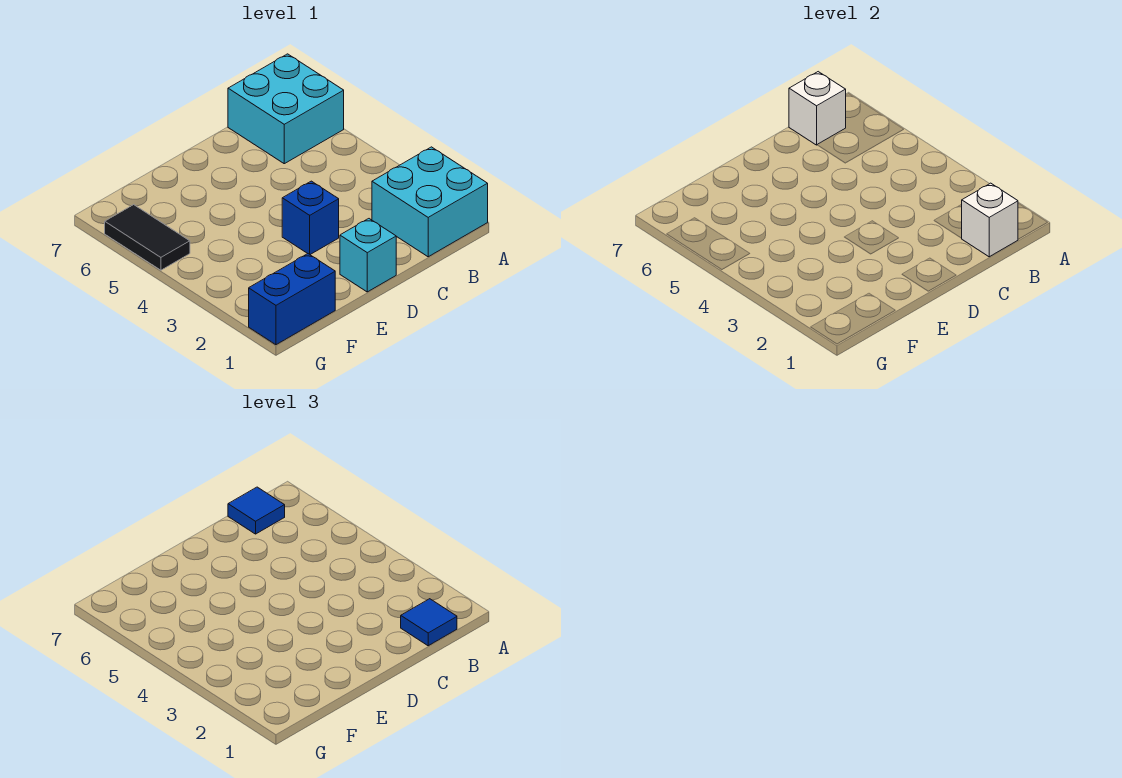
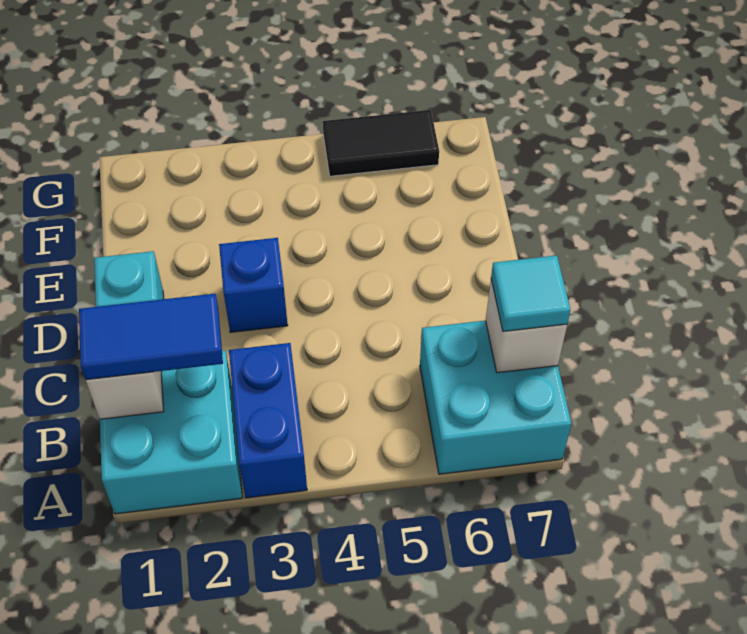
blue tile B1 level 3 -> blue tile B1:B2 level 3
blue tile B7 level 3 -> cyan tile B7 level 3
blue brick F1:G1 level 1 -> blue brick A3:B3 level 1

